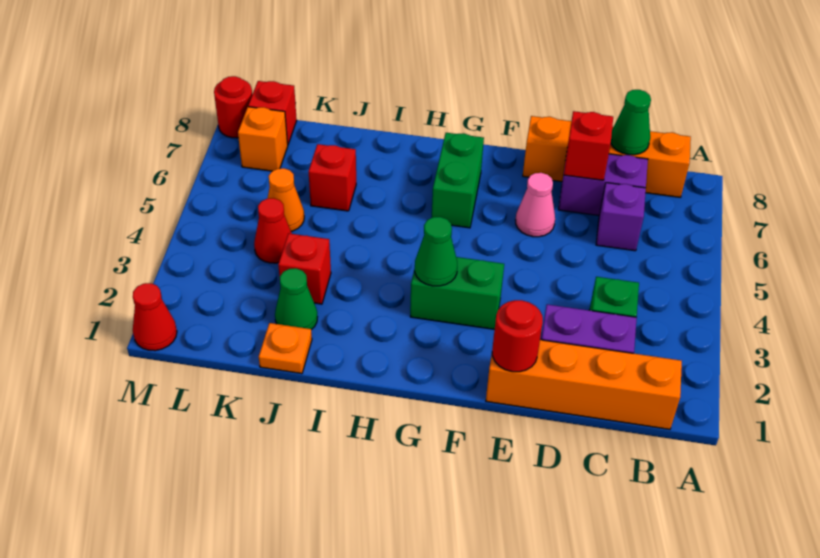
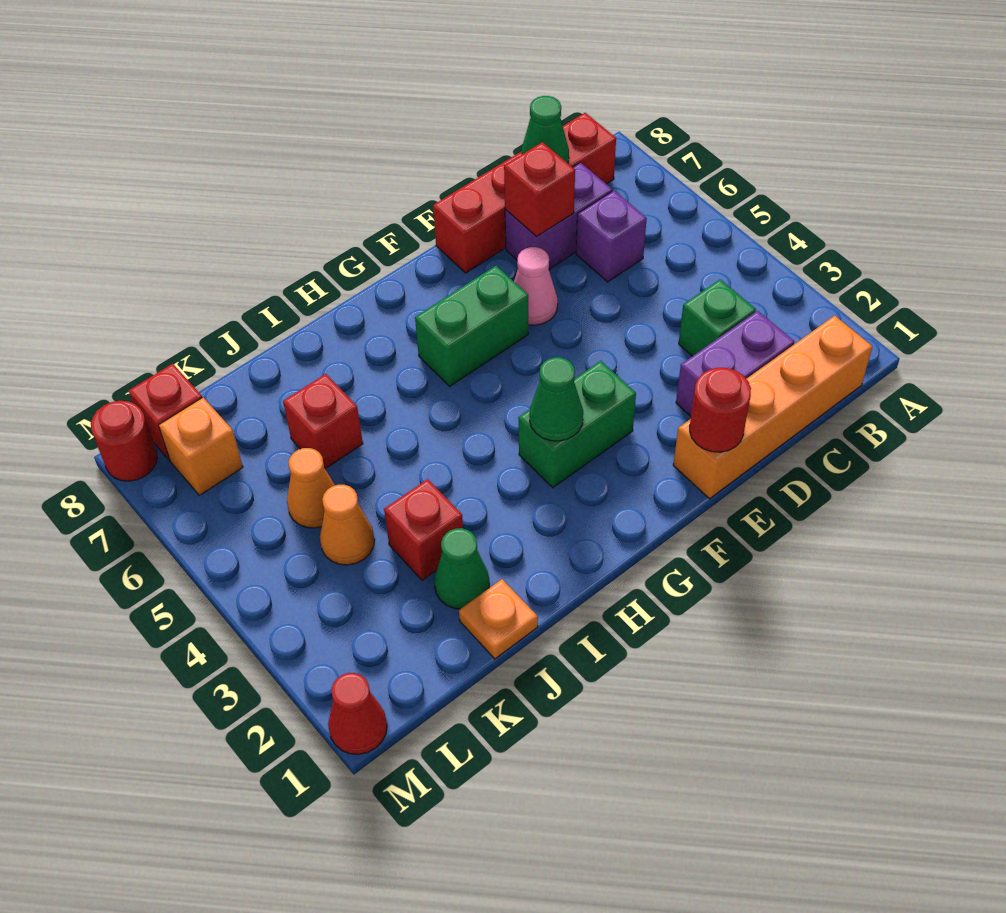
orange brick B8:E8 level 1 -> red brick B8:E8 level 1
green brick G6:G7 level 1 -> green brick F6:G6 level 1
red cone K4 level 1 -> orange cone K4 level 1

